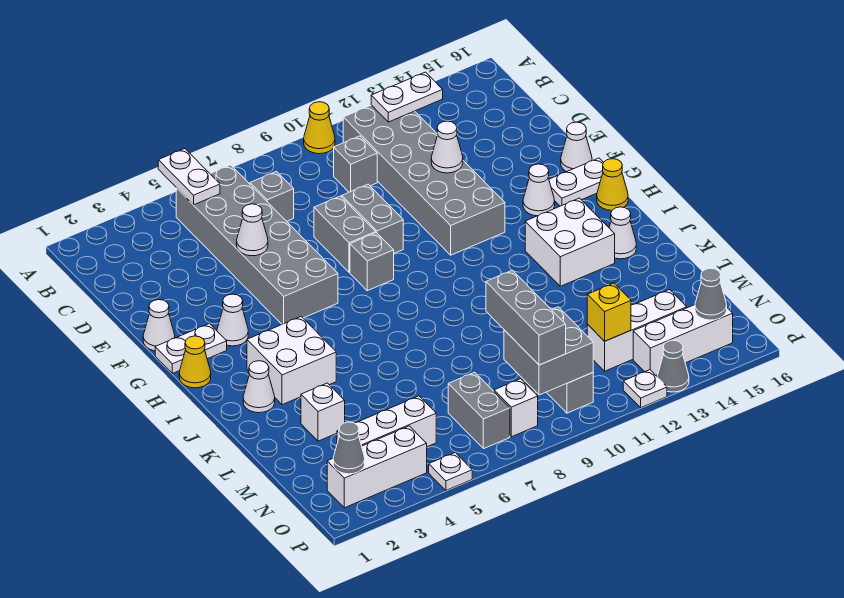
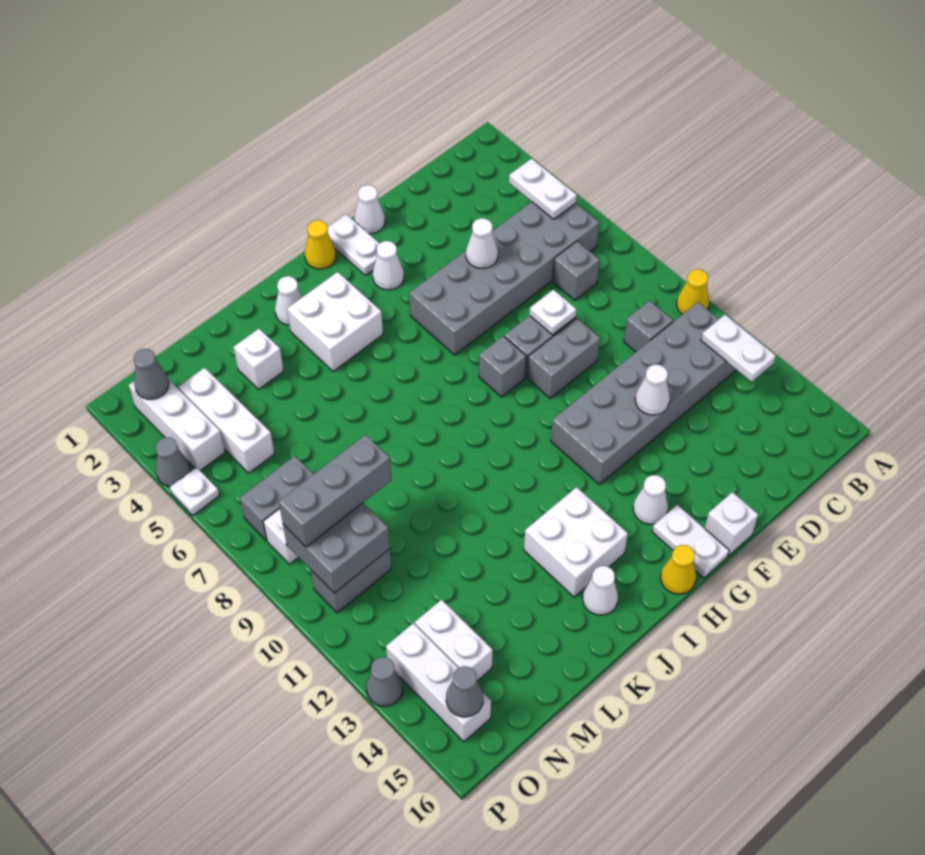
white plate A5:B5 level 2 -> white plate B4:B5 level 2
white cone F16 level 1 -> white brick F16 level 1
white brick N12:N14 level 1 -> white brick N13:N14 level 1
yellow brick N12 level 2 -> none
none -> grey cone P4 level 1
white plate P12 level 1 -> white plate E8 level 2

